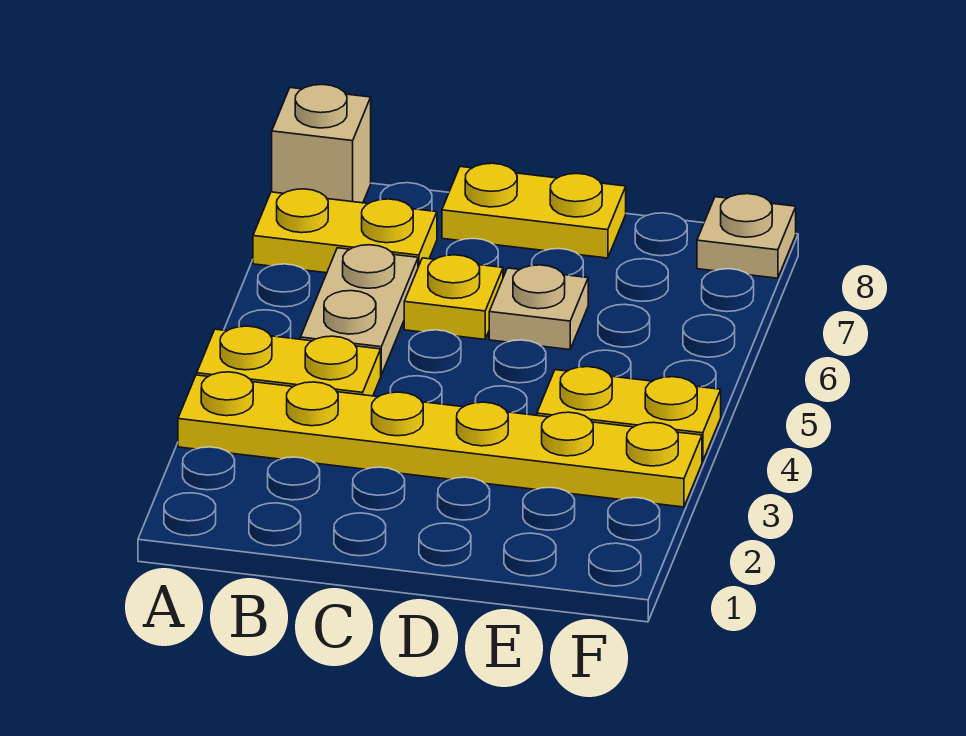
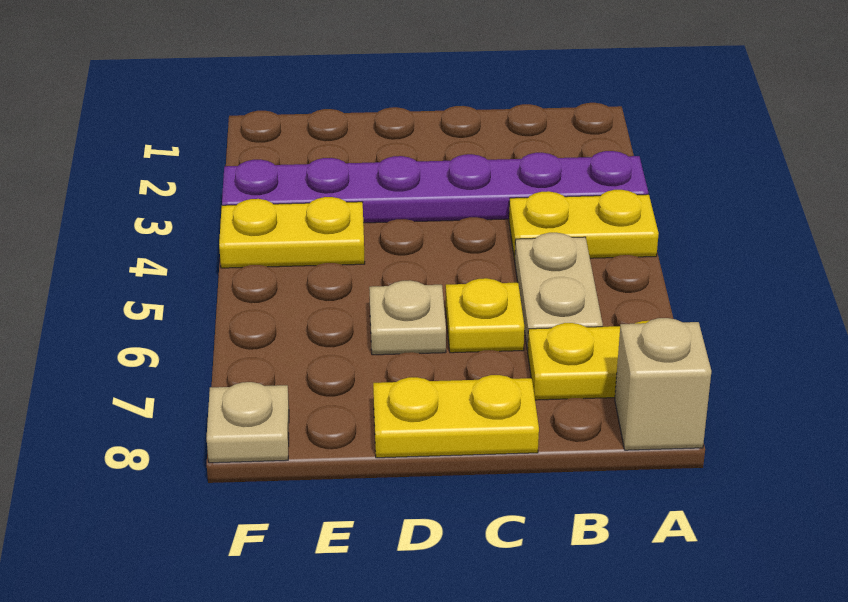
yellow plate A3:F3 level 1 -> purple plate A3:F3 level 1

